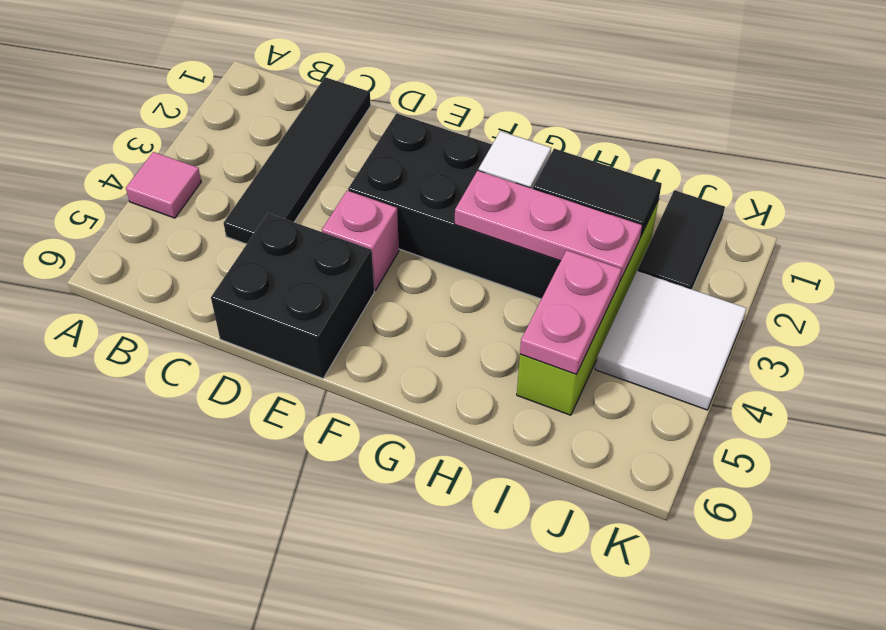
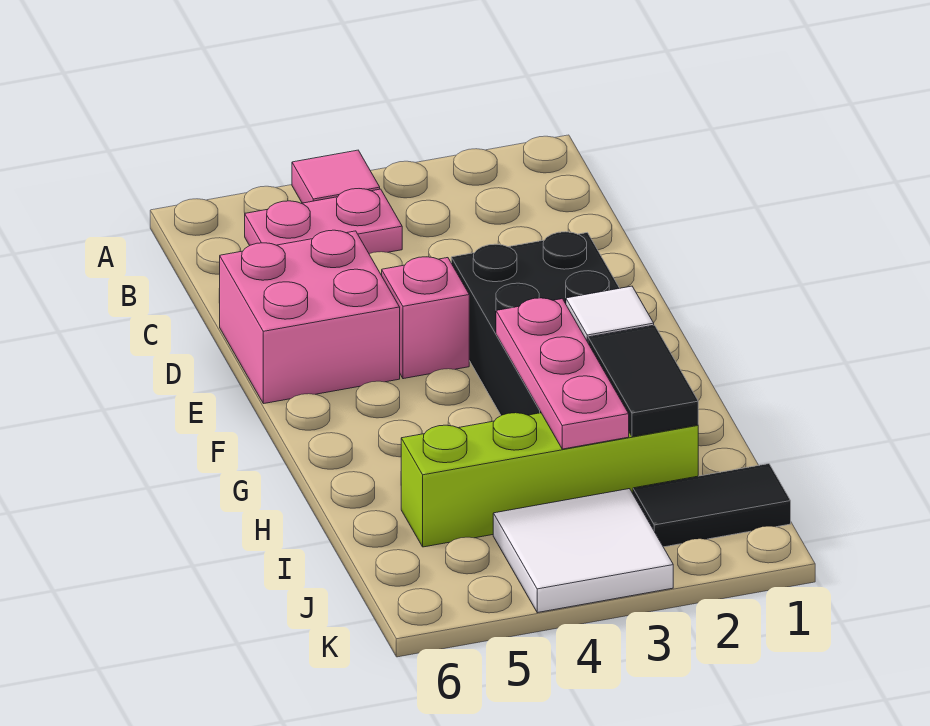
black tile C1:C4 level 1 -> none
black brick D5:E6 level 1 -> pink brick D5:E6 level 1
pink plate I4:I5 level 2 -> pink plate B4:B5 level 1

